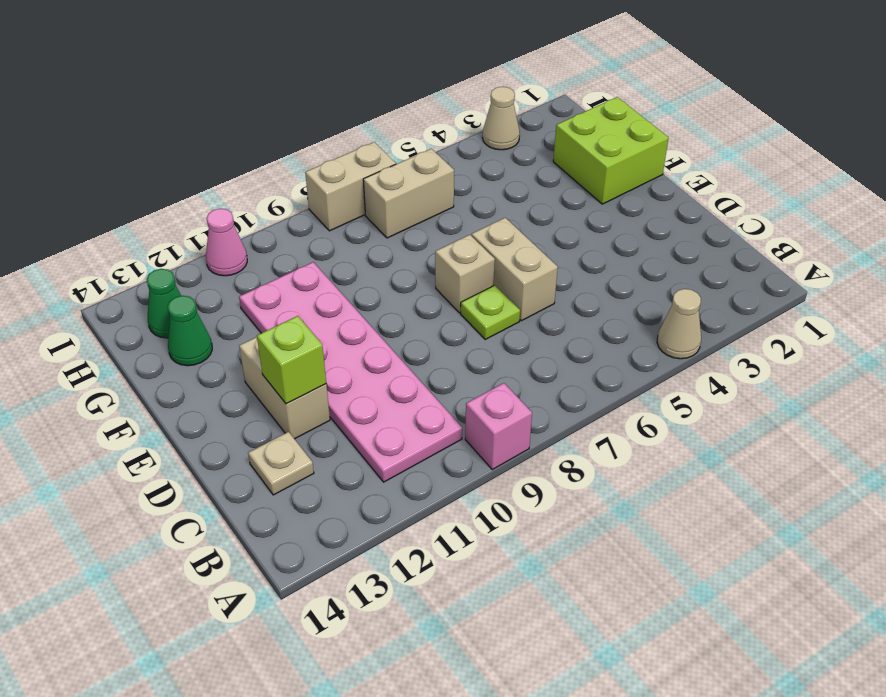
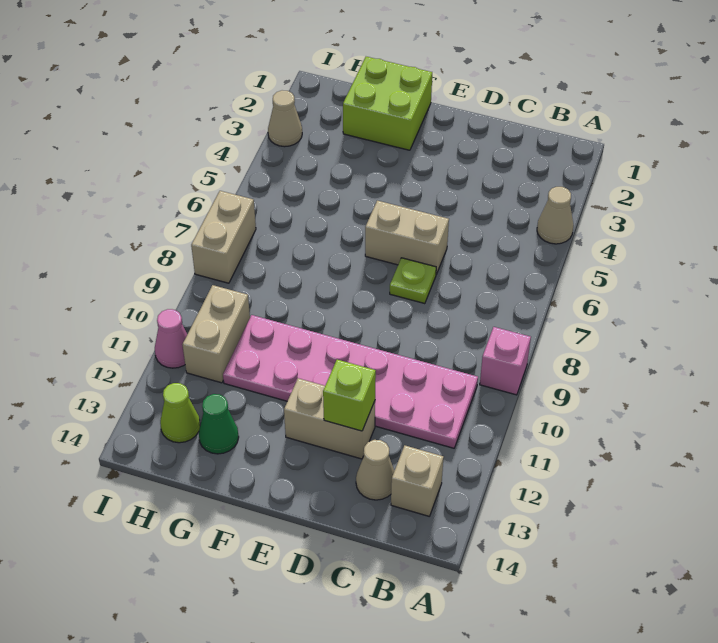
tan plate C13 level 1 -> tan cone C13 level 1
tan brick E7 level 1 -> tan brick B13 level 1
tan brick H6:H7 level 1 -> tan brick H10:H11 level 1
green cone H13 level 1 -> lime cone H13 level 1

